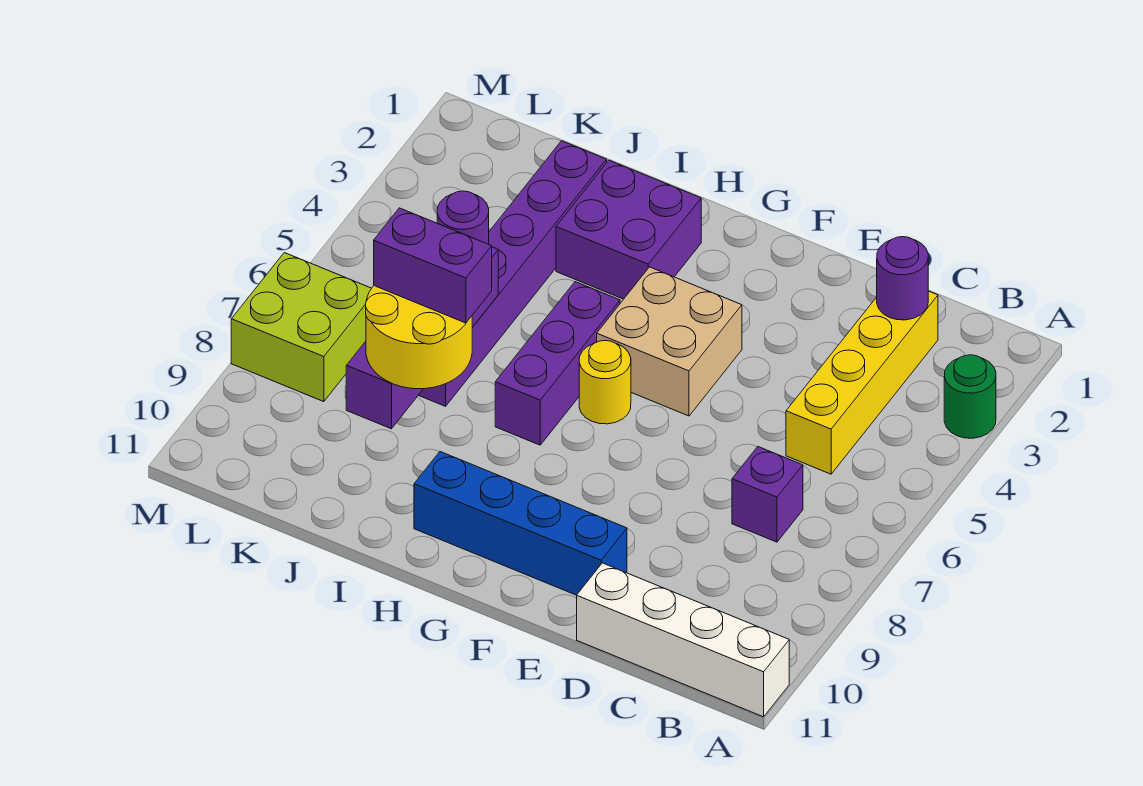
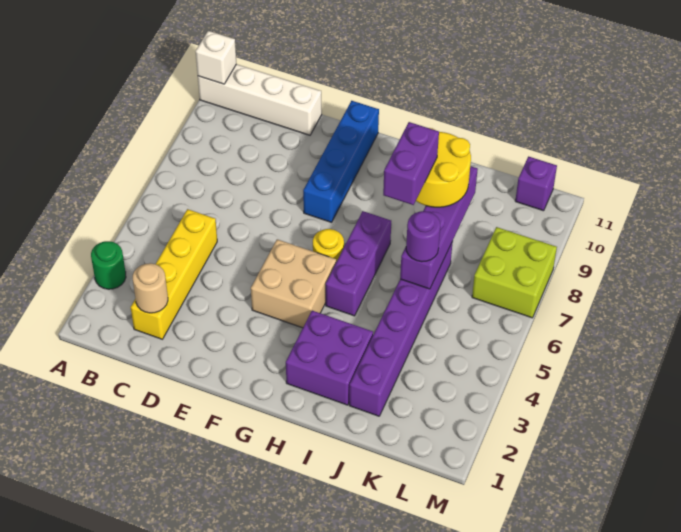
none -> white brick A11 level 2
purple round brick C2 level 2 -> tan round brick C2 level 2
purple brick C7 level 1 -> purple brick L11 level 1
blue brick E10:H10 level 1 -> blue brick F8:F11 level 1
purple brick I8:J8 level 4 -> purple brick I7:I8 level 4

